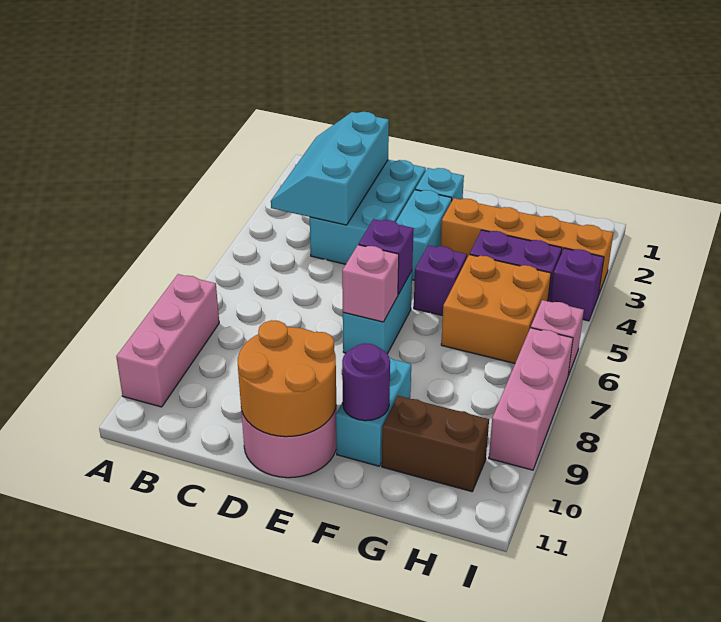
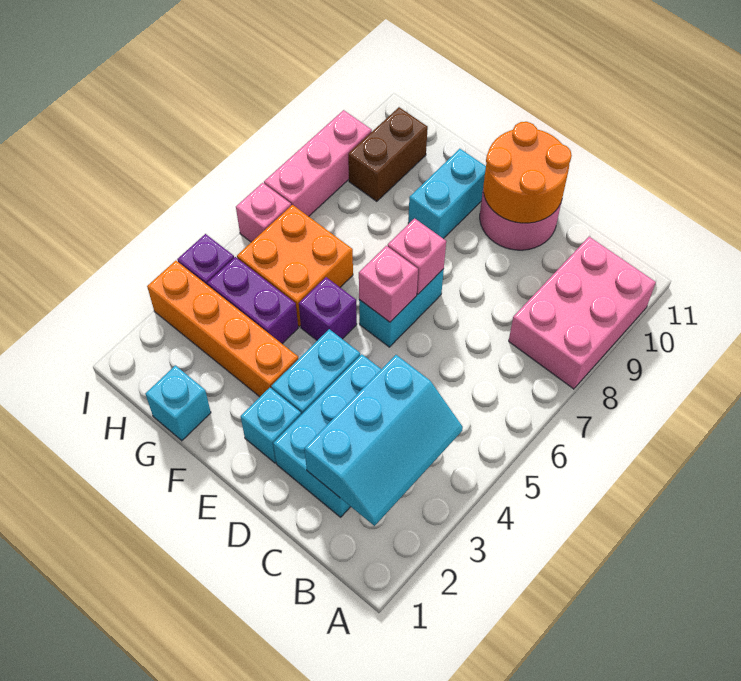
pink brick A8:A10 level 1 -> pink brick A8:B10 level 1
purple brick E6 level 2 -> pink brick E6 level 2
purple round brick F10 level 2 -> none
none -> cyan brick G1 level 1
brown brick G10:H10 level 1 -> brown brick H9:H10 level 1

